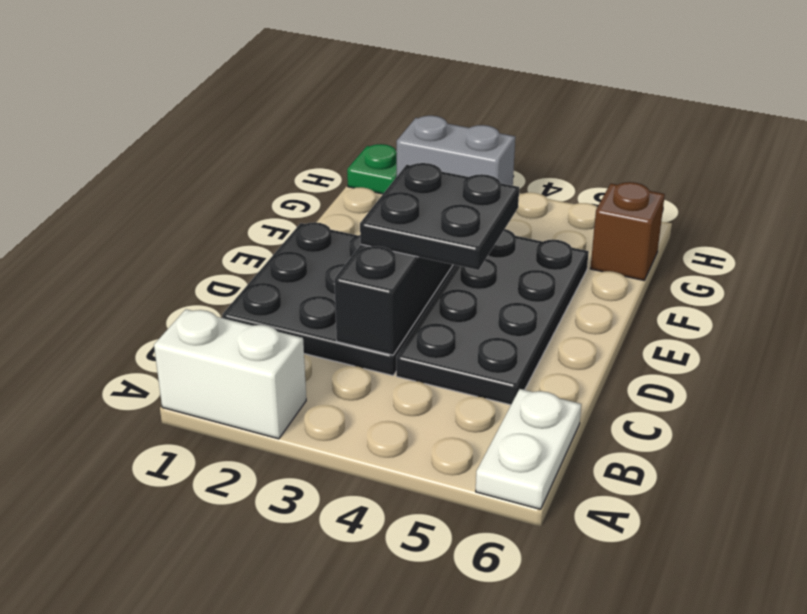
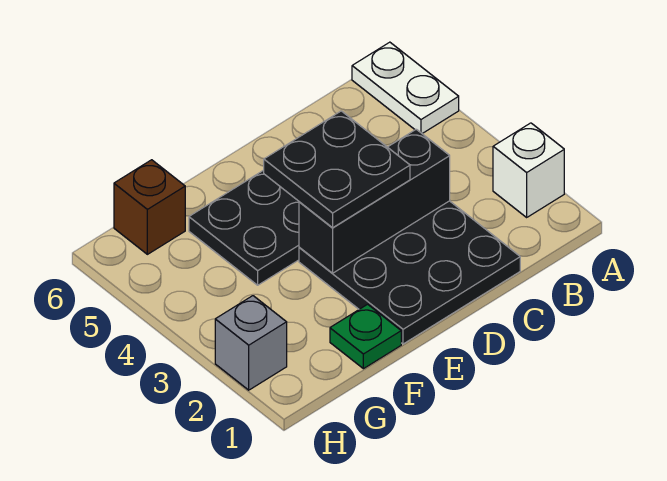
white brick A1:A2 level 1 -> white brick A2 level 1
white plate A6:B6 level 1 -> white plate A5:A6 level 1
green plate H1 level 1 -> green plate F1 level 1
grey brick H2:H3 level 1 -> grey brick H2 level 1

